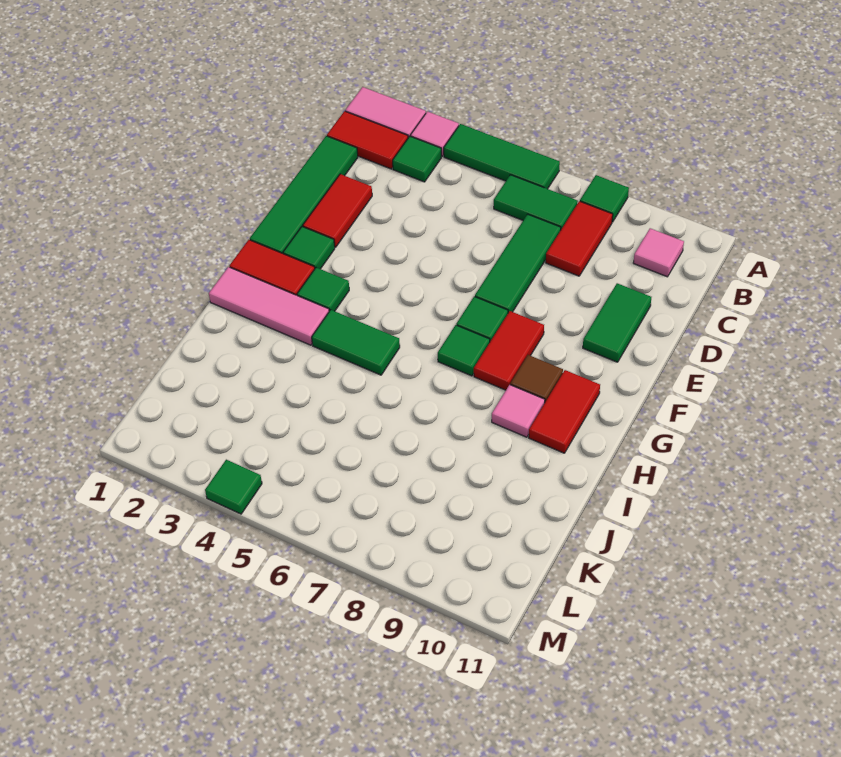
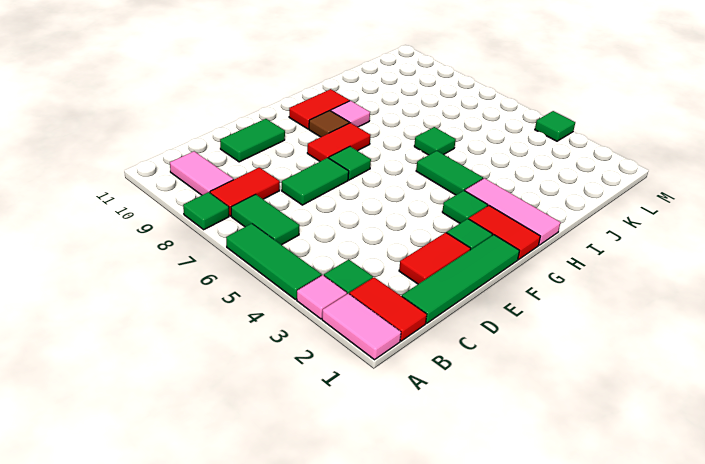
pink tile B10 level 1 -> pink tile B9:B10 level 1
green tile C7:E7 level 1 -> green tile D7:E7 level 1
green tile G7 level 1 -> green tile I6 level 1

